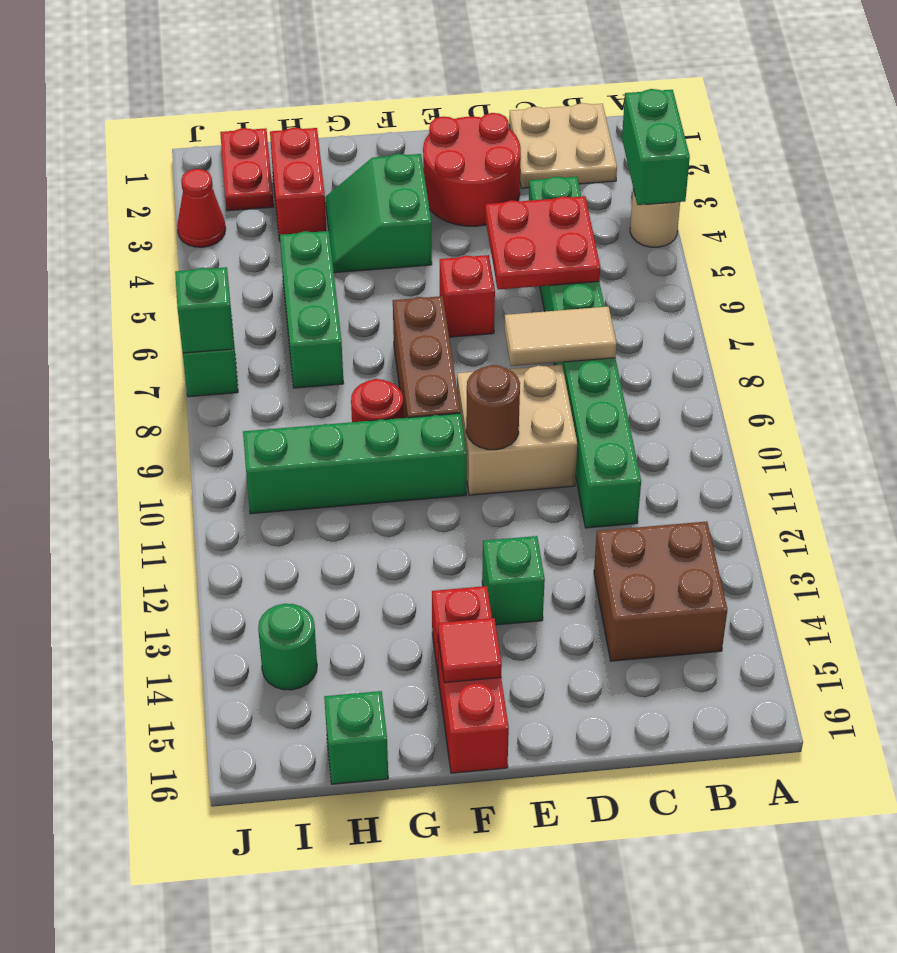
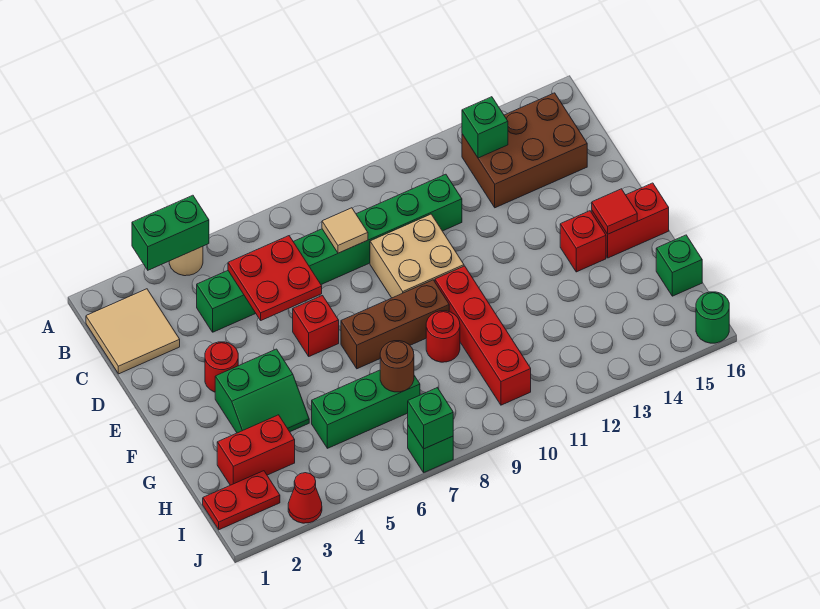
tan plate B1:C2 level 1 -> tan tile B1:C2 level 1
brown brick B13:C14 level 1 -> brown brick B13:C15 level 1
tan tile C8:D8 level 2 -> tan tile C8 level 2
red round brick D2:E3 level 1 -> red round brick E3 level 1
brown round brick E10 level 2 -> brown round brick H7 level 2
green brick E13 level 1 -> green brick B13 level 2
green brick F10:I10 level 1 -> red brick F10:I10 level 1
green round brick I14 level 1 -> green round brick J16 level 1

